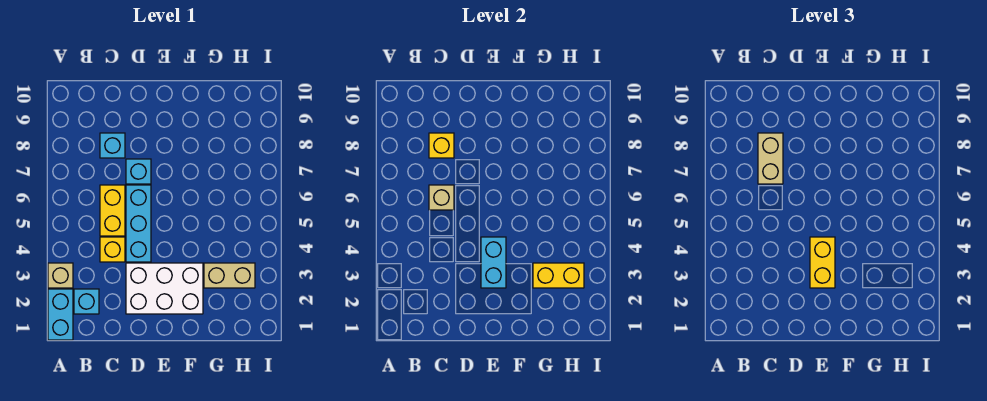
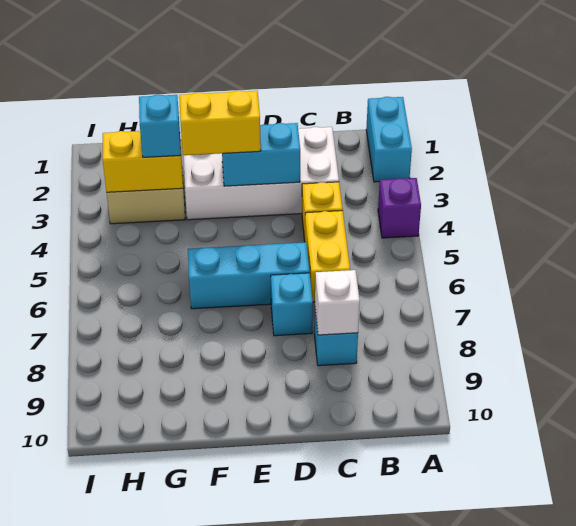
tan brick A3 level 1 -> none
none -> purple brick A4 level 1
cyan brick B2 level 1 -> cyan brick G3 level 3
tan brick C6 level 2 -> none
tan brick C7:C8 level 3 -> none
yellow brick C8 level 2 -> white brick C8 level 2
white brick D2:F3 level 1 -> white brick C2:F3 level 1
cyan brick D4:D6 level 1 -> cyan brick D6:F6 level 1
cyan brick E3:E4 level 2 -> cyan brick D3:E3 level 2
yellow brick E3:E4 level 3 -> yellow brick E3:F3 level 3

